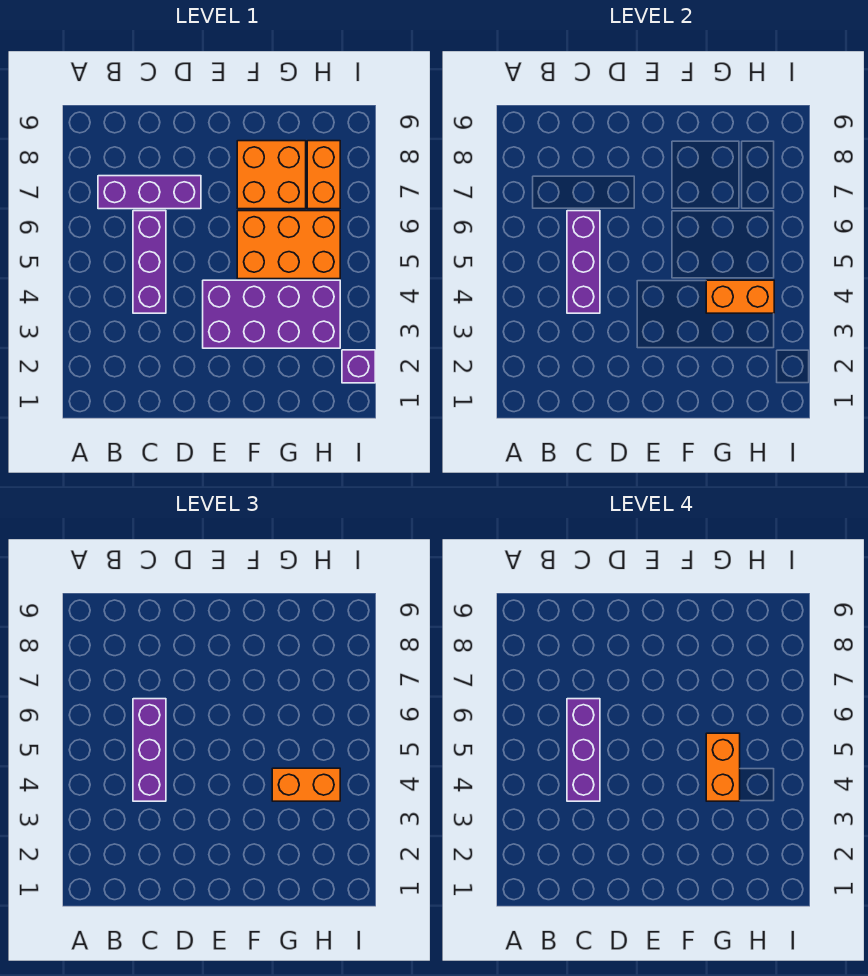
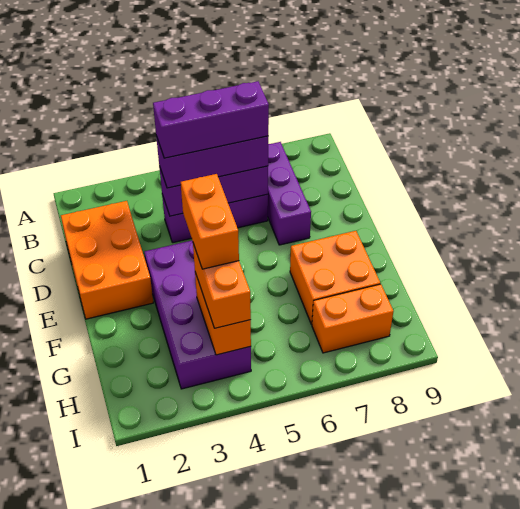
orange brick F5:H6 level 1 -> orange brick C1:E2 level 1
orange brick G4:G5 level 4 -> orange brick F4:G4 level 4
purple brick I2 level 1 -> none

